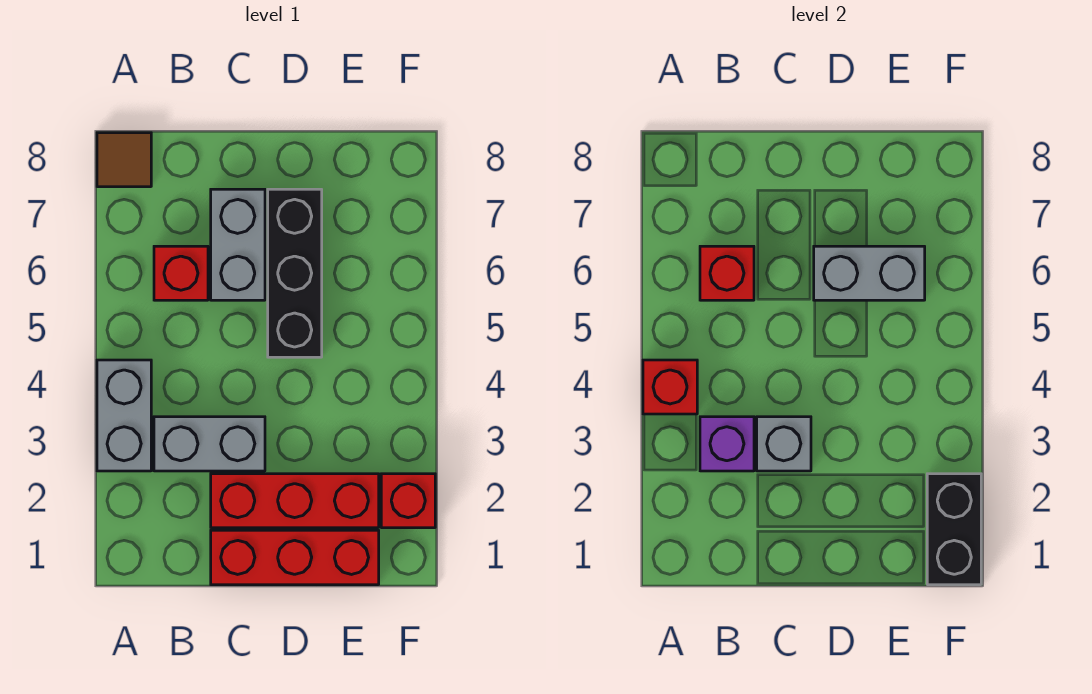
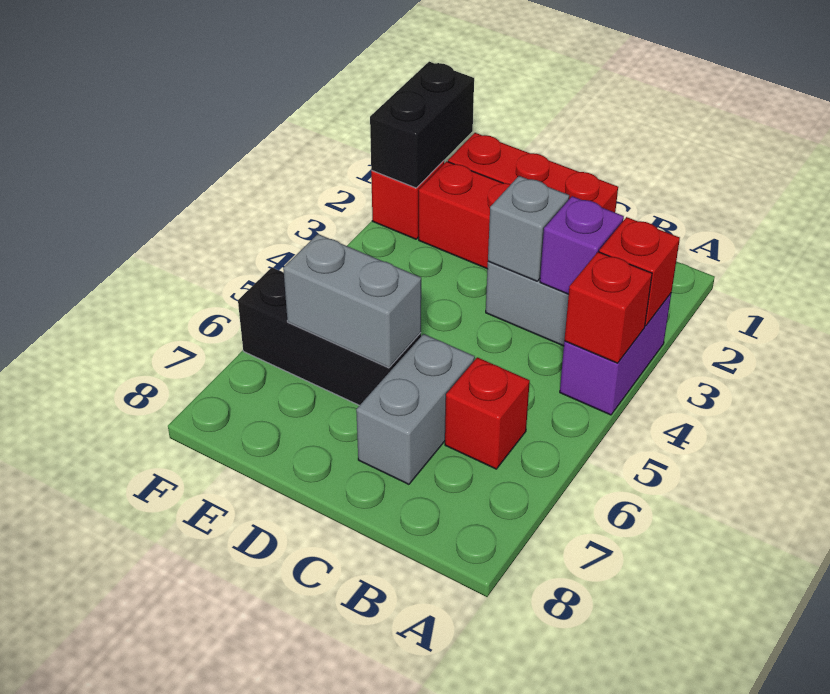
grey brick A3:A4 level 1 -> purple brick A3:A4 level 1
brown tile A8 level 1 -> none
red brick B6 level 2 -> red brick A3 level 2
black brick D5:D7 level 1 -> black brick D6:F6 level 1

